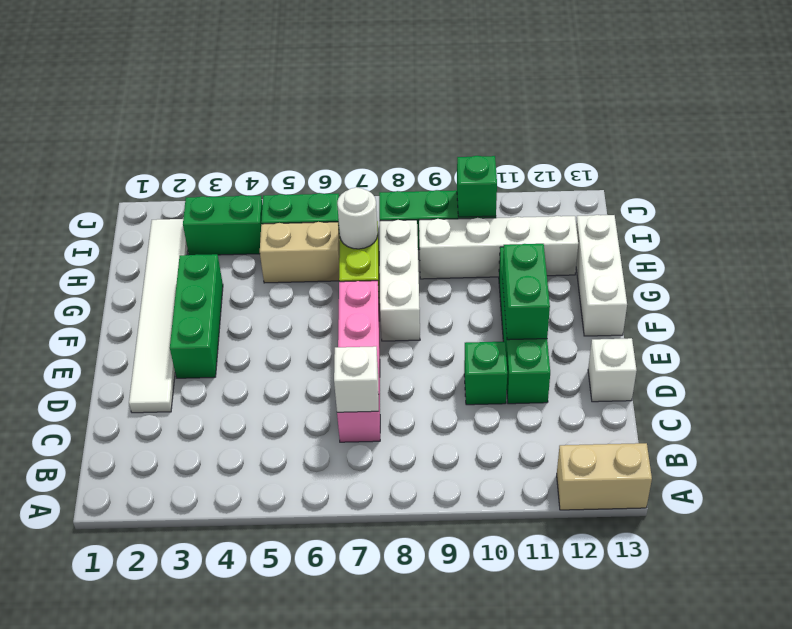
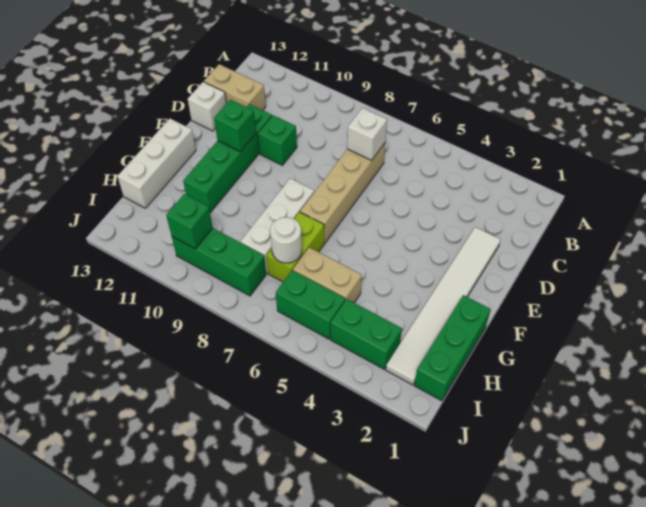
tan brick A12:A13 level 1 -> tan brick C12:C13 level 1
pink brick C7:F7 level 1 -> tan brick C7:F7 level 1
green brick E3:G3 level 1 -> green brick G1:I1 level 1
green brick E11:F11 level 2 -> green brick E11 level 2
white brick H9:H12 level 1 -> none

